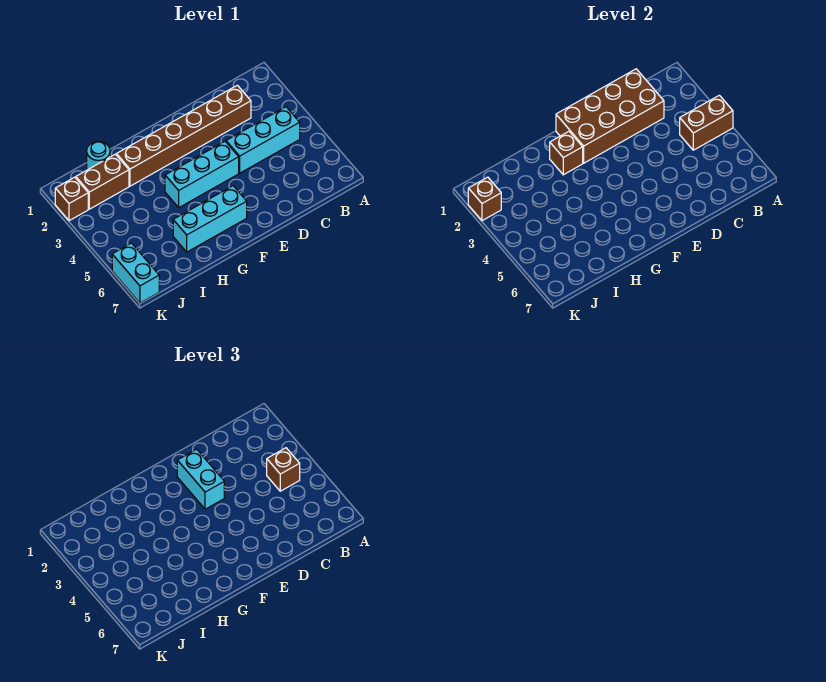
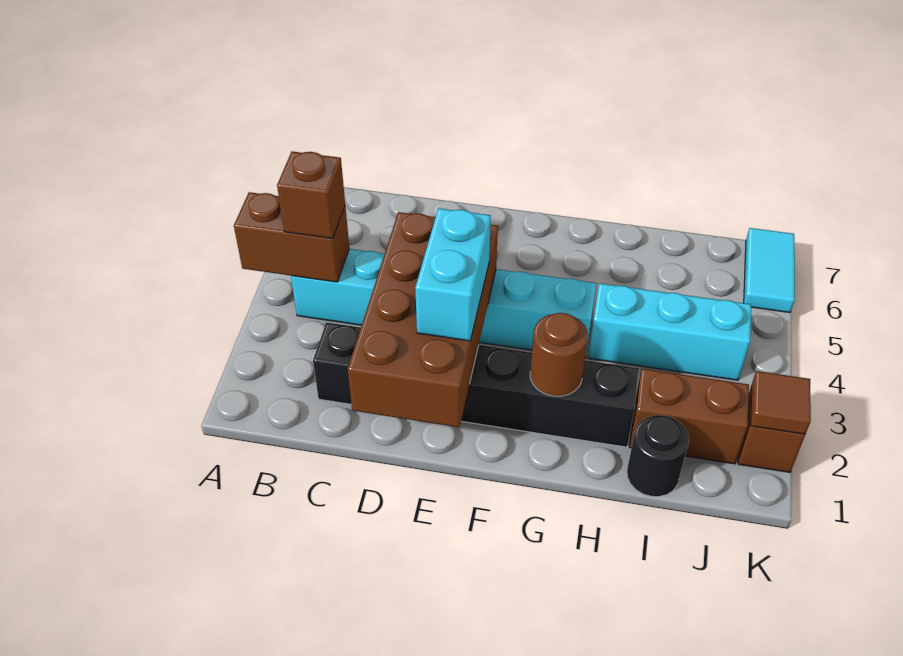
brown brick C1:F2 level 2 -> brown brick D1:E4 level 2
brown brick C2:H2 level 1 -> black brick C2:H2 level 1
cyan brick F6:H6 level 1 -> cyan brick H4:J4 level 1
brown brick G2 level 2 -> brown round brick G2 level 2
cyan round brick I1 level 1 -> black round brick I1 level 1
brown brick K2 level 2 -> brown tile K2 level 2
cyan brick K6:K7 level 1 -> cyan tile K6:K7 level 1

